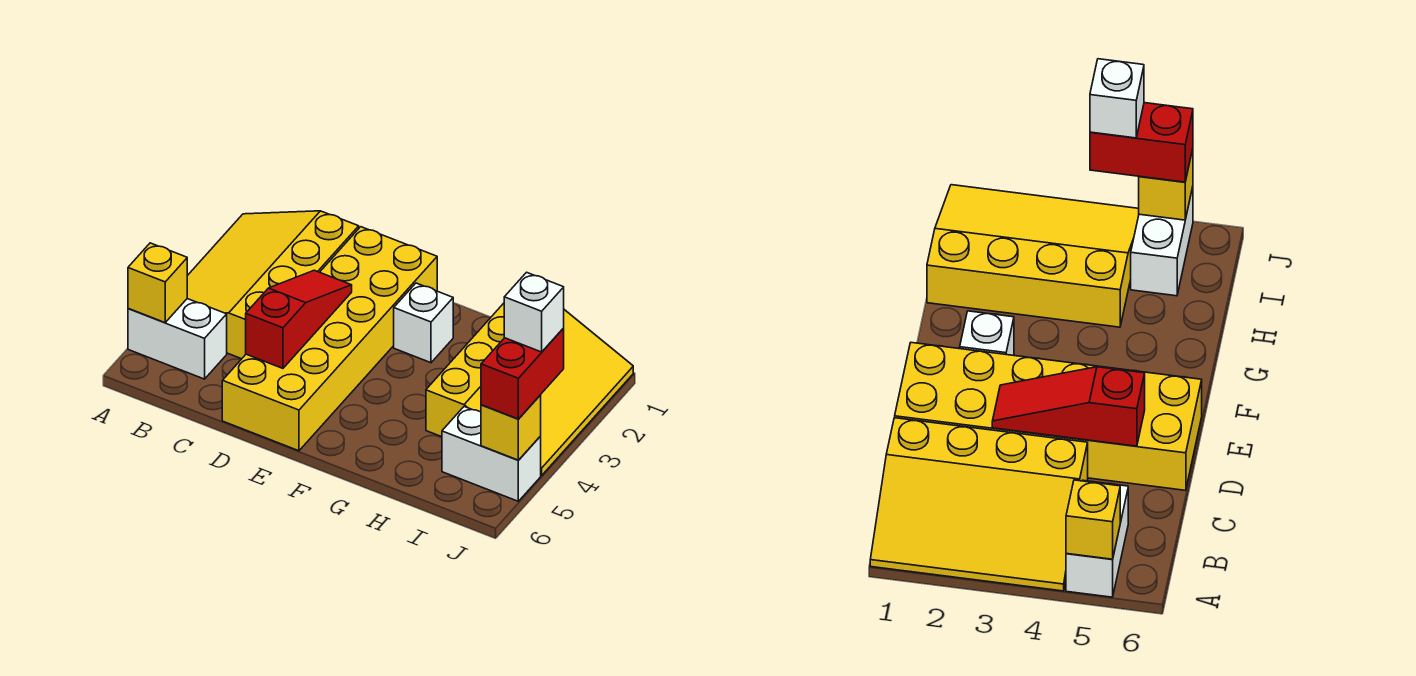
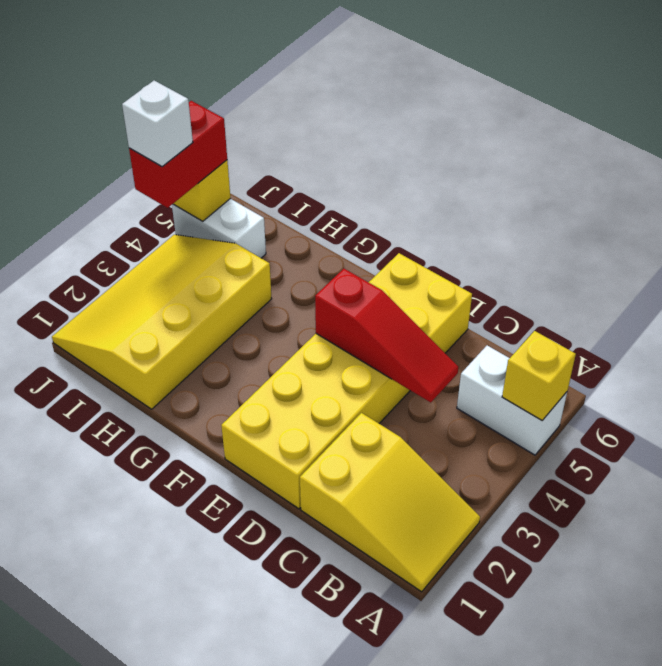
yellow slope A1:C4 level 1 top C -> yellow slope A1:C2 level 1 top C
red slope D3:D5 level 2 top 5 -> red slope C4:E4 level 2 top E
white brick F2 level 1 -> none

